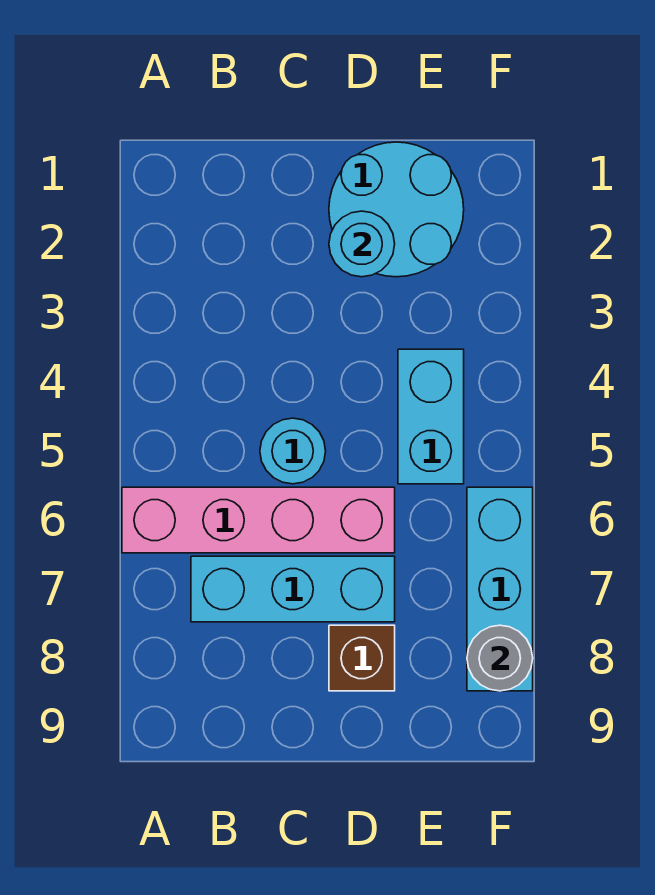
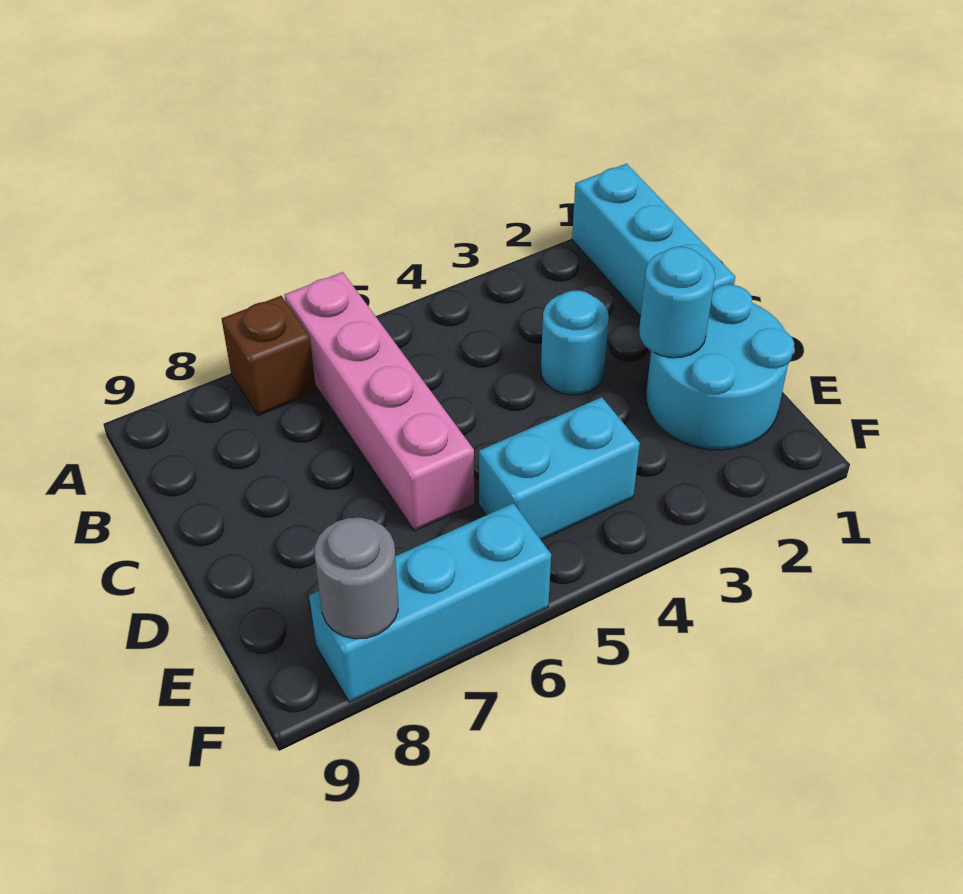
cyan brick B7:D7 level 1 -> cyan brick A1:C1 level 1
cyan round brick C5 level 1 -> cyan round brick C3 level 1
brown brick D8 level 1 -> brown brick A7 level 1

